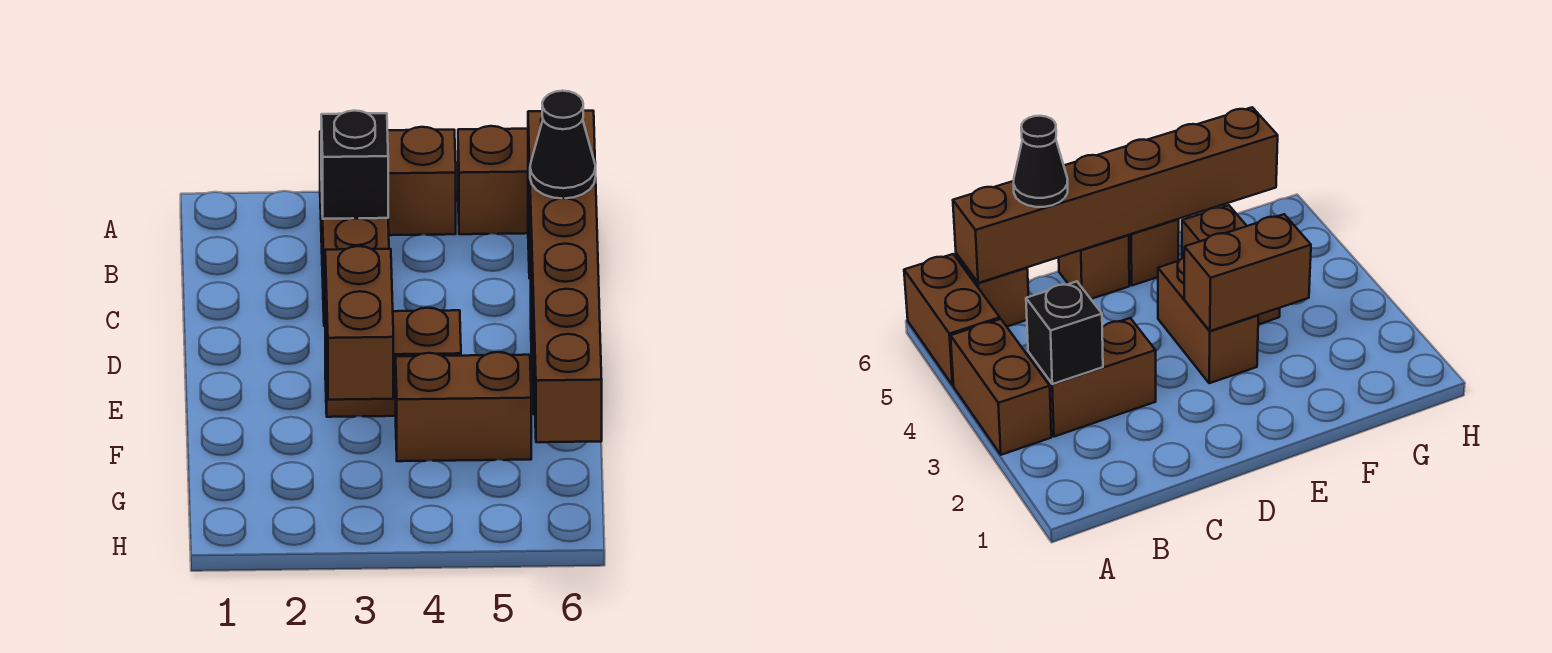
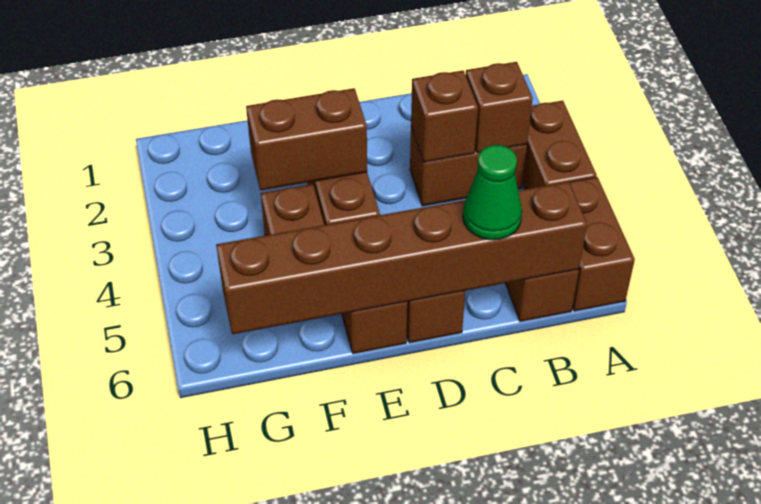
black brick B3 level 2 -> brown brick B3 level 2
none -> brown brick C3 level 2
black cone C6 level 3 -> green cone C6 level 3

